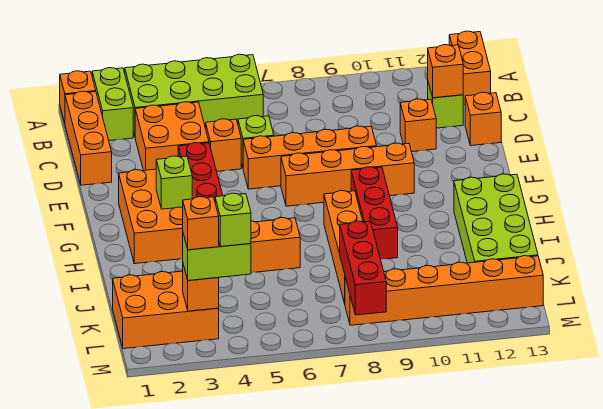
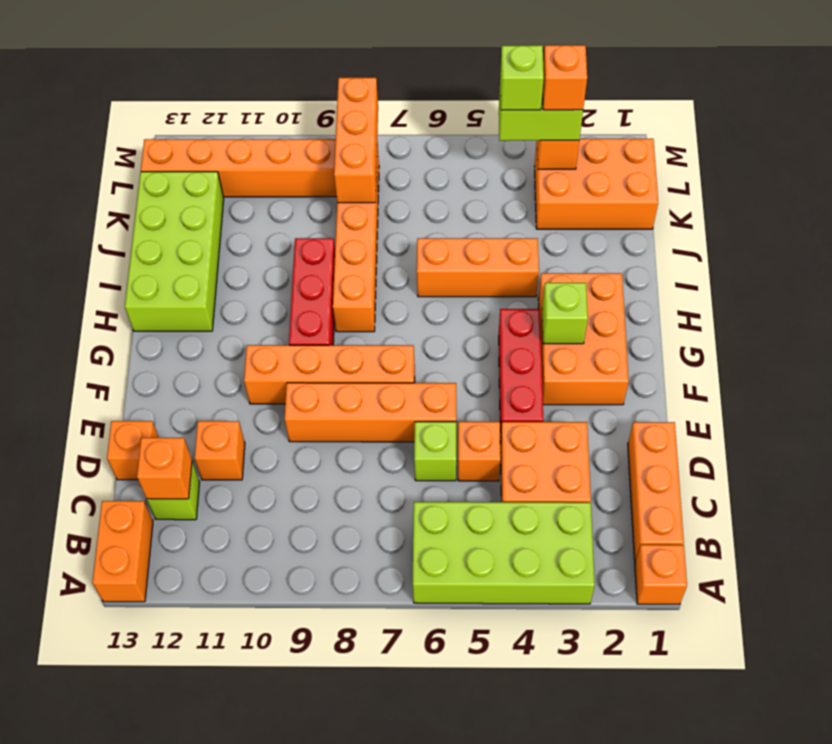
lime brick A2:B2 level 1 -> none
red brick K8:M8 level 2 -> orange brick K8:M8 level 2

